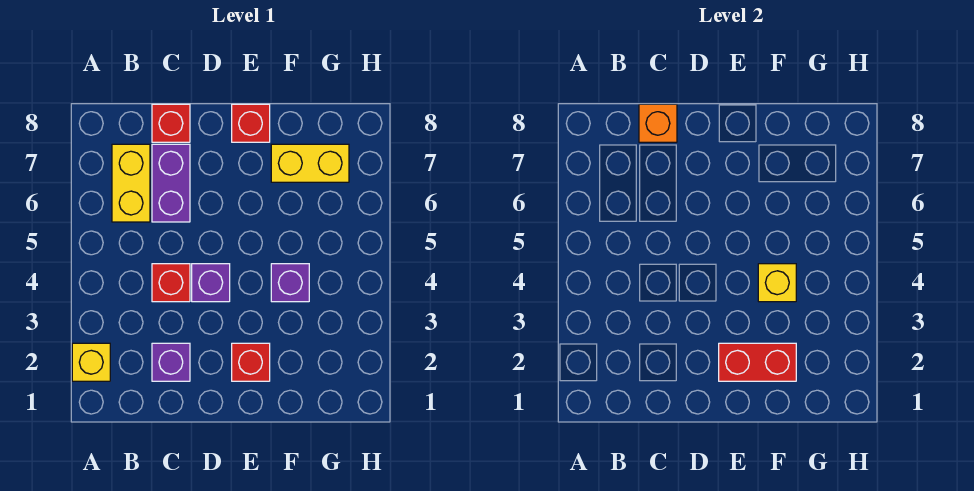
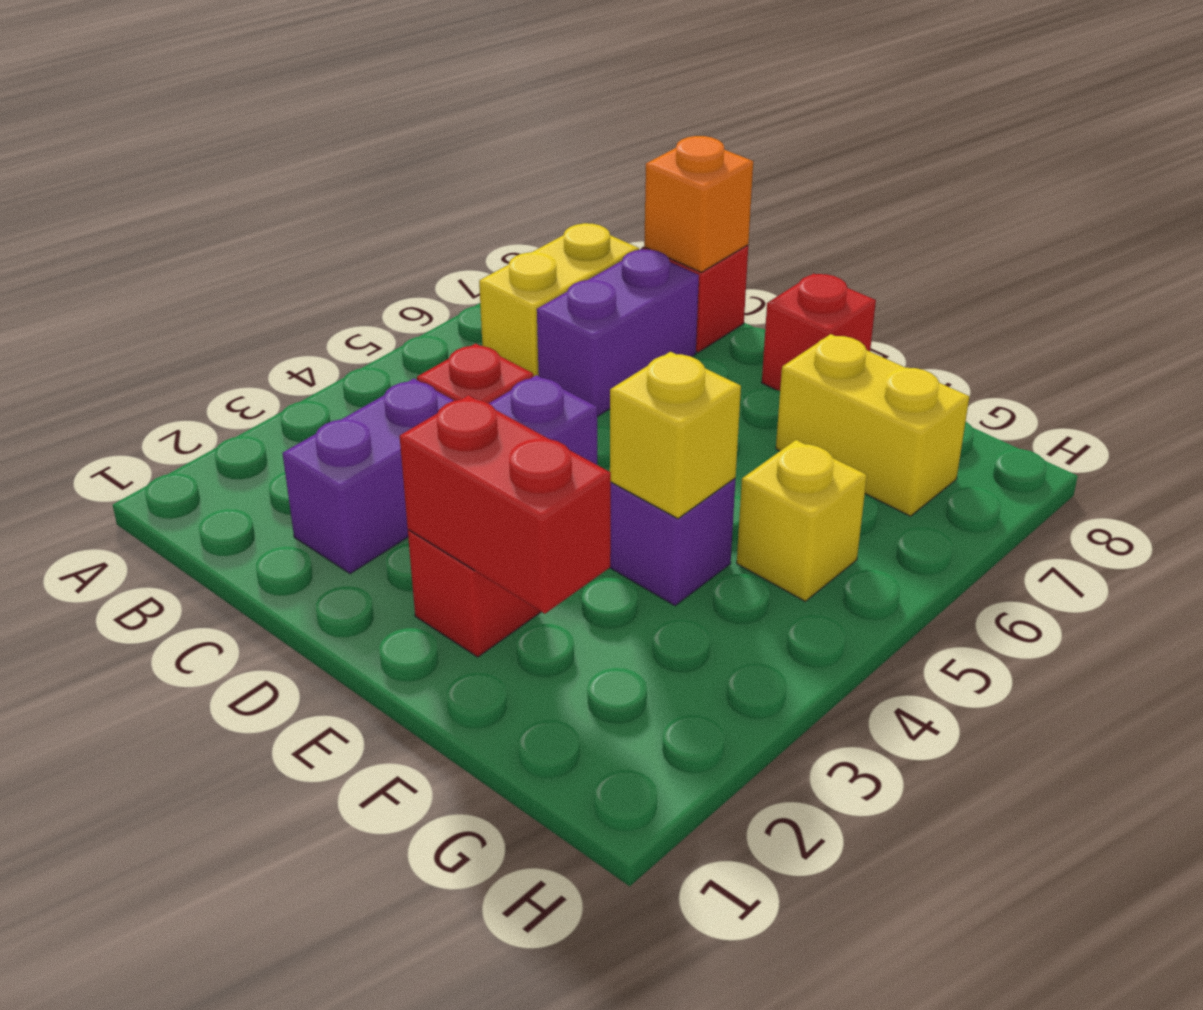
yellow brick A2 level 1 -> yellow brick G5 level 1
purple brick C2 level 1 -> purple brick C2:C3 level 1

